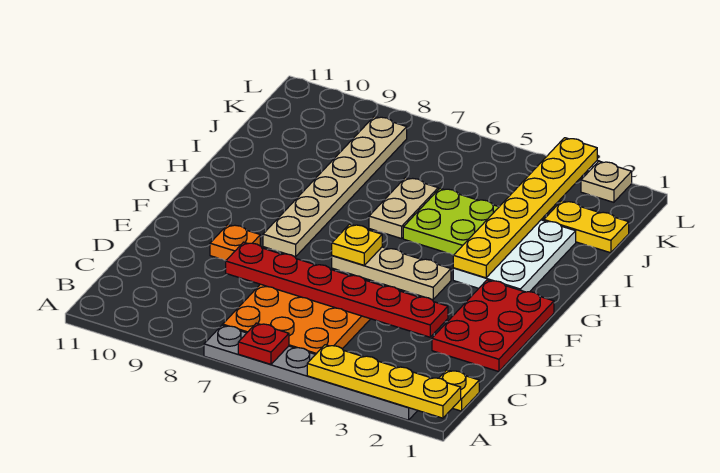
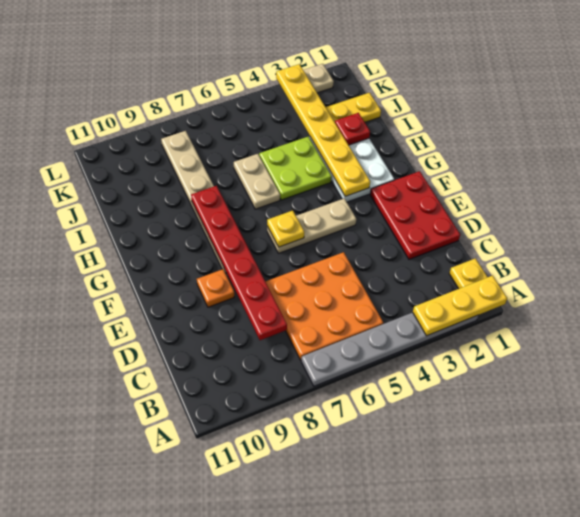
yellow plate A1:A4 level 2 -> yellow plate A1:A3 level 2
red plate A6 level 2 -> red plate I2 level 2
red plate D3:D8 level 2 -> red plate C8:H8 level 2

